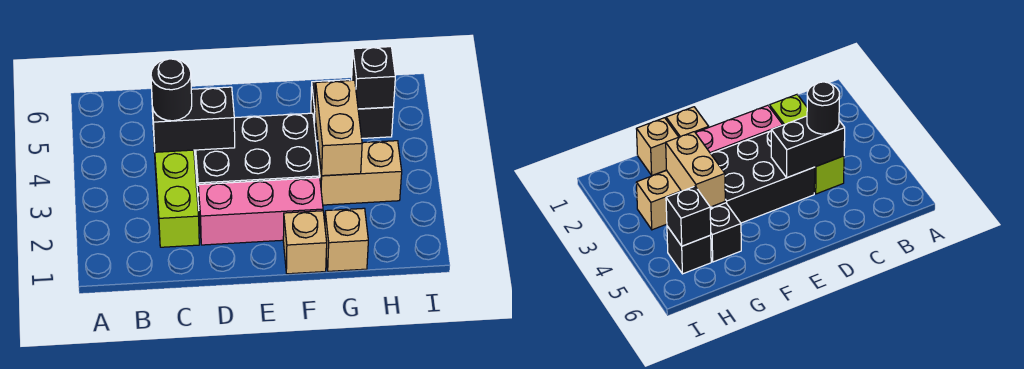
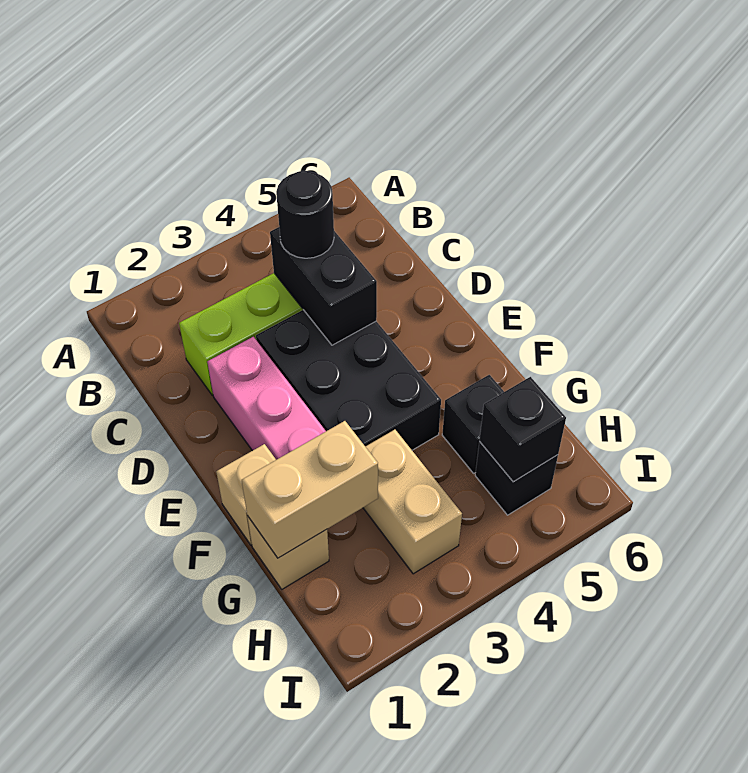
tan brick G3:G4 level 2 -> tan brick G1:G2 level 2

